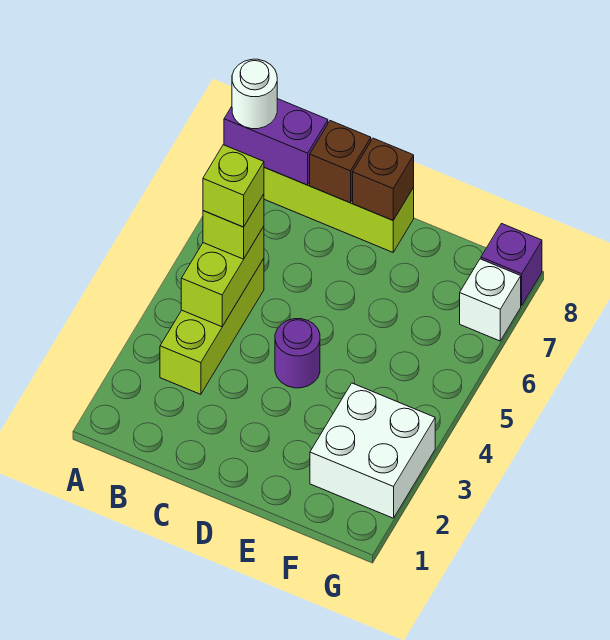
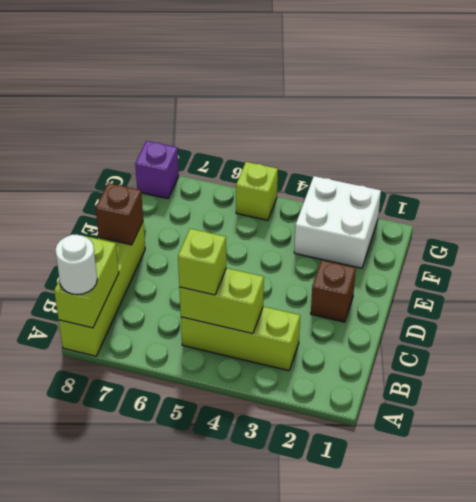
purple brick A8:B8 level 2 -> lime brick A8:B8 level 2
lime brick B5 level 4 -> lime brick G5 level 1
brown brick C8 level 2 -> brown brick D2 level 1
purple round brick D4 level 1 -> none
white brick G7 level 1 -> none

